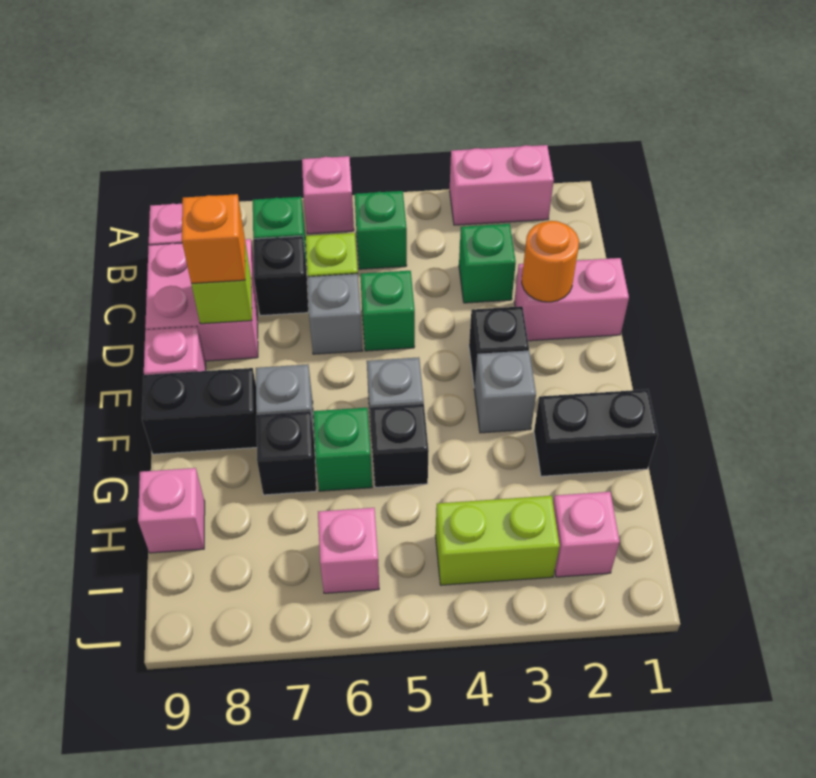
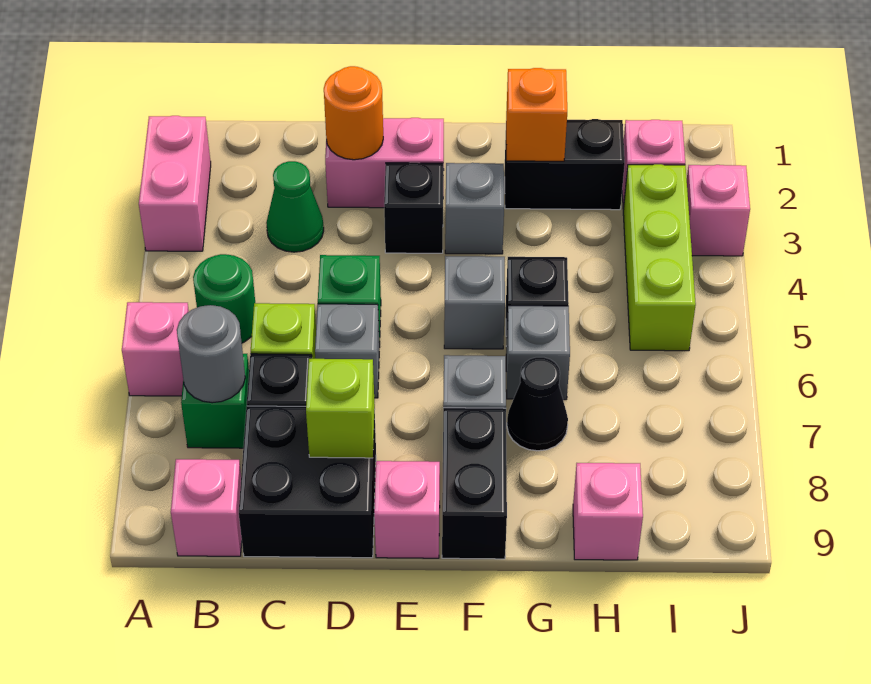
green brick B5 level 1 -> green round brick B5 level 1
none -> grey round brick B7 level 2
green brick C3 level 1 -> green cone C3 level 1
pink brick C8:D9 level 1 -> black brick C8:D9 level 1
pink brick D1:D2 level 1 -> pink brick D2:E2 level 1
orange brick D8 level 3 -> orange brick G2 level 2
black brick G1:G2 level 1 -> black brick G2:H2 level 1
green brick G6 level 1 -> grey brick G6 level 1
black brick G7 level 1 -> black cone G7 level 1
lime brick I3:I4 level 1 -> lime brick I3:I5 level 1
pink brick I6 level 1 -> pink brick J3 level 1

